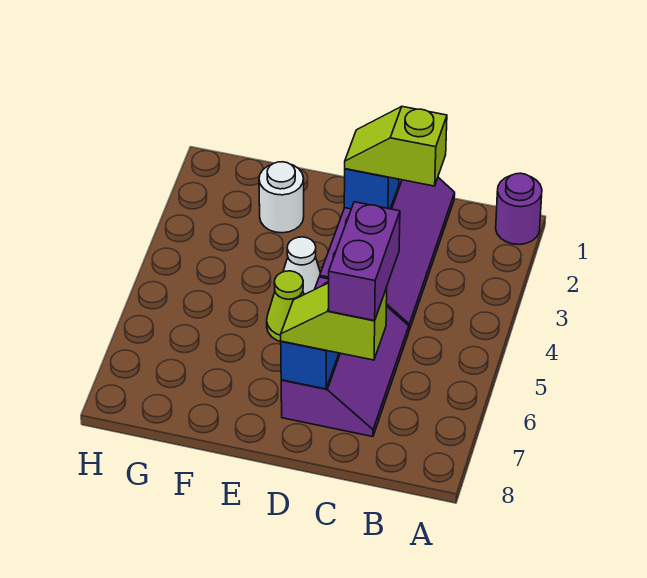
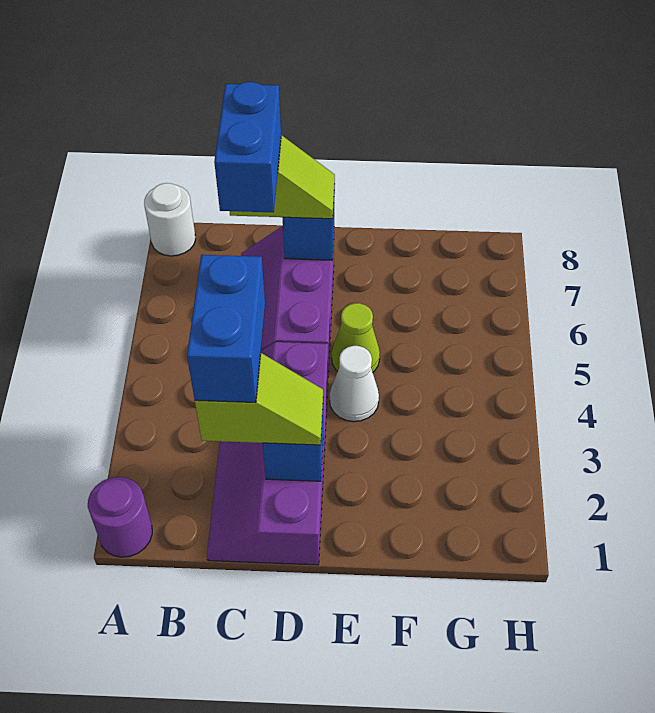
none -> blue brick C2:C3 level 4
purple brick C6:C7 level 4 -> blue brick C6:C7 level 4
white round brick F2 level 1 -> white round brick A8 level 1

